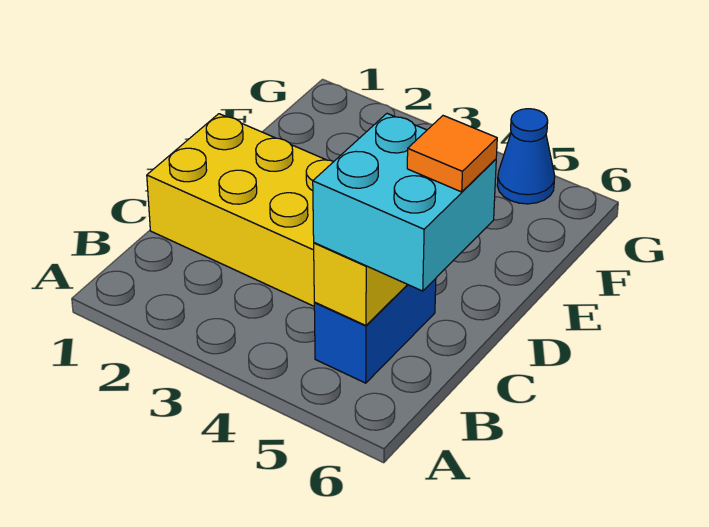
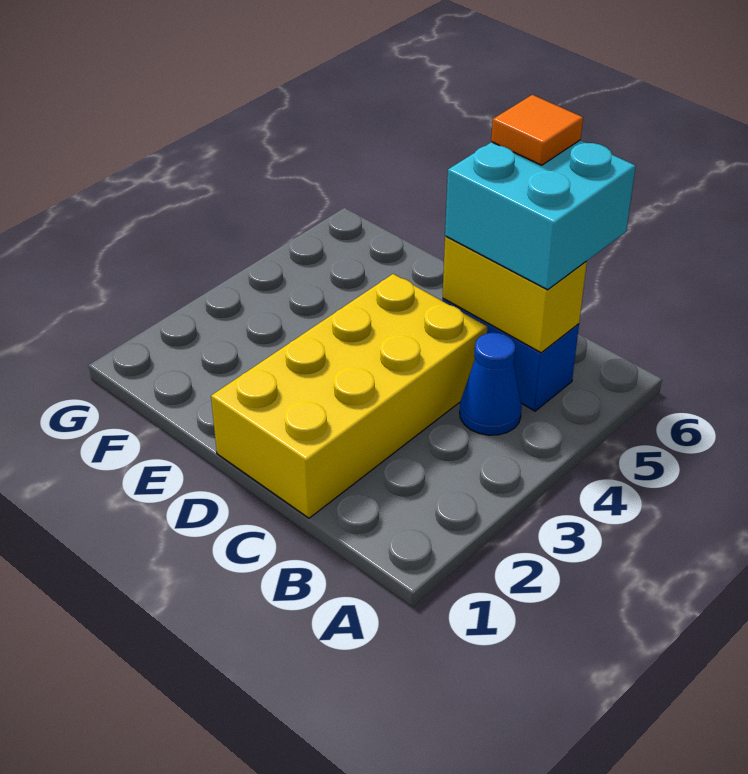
blue cone G5 level 1 -> blue cone B4 level 1

